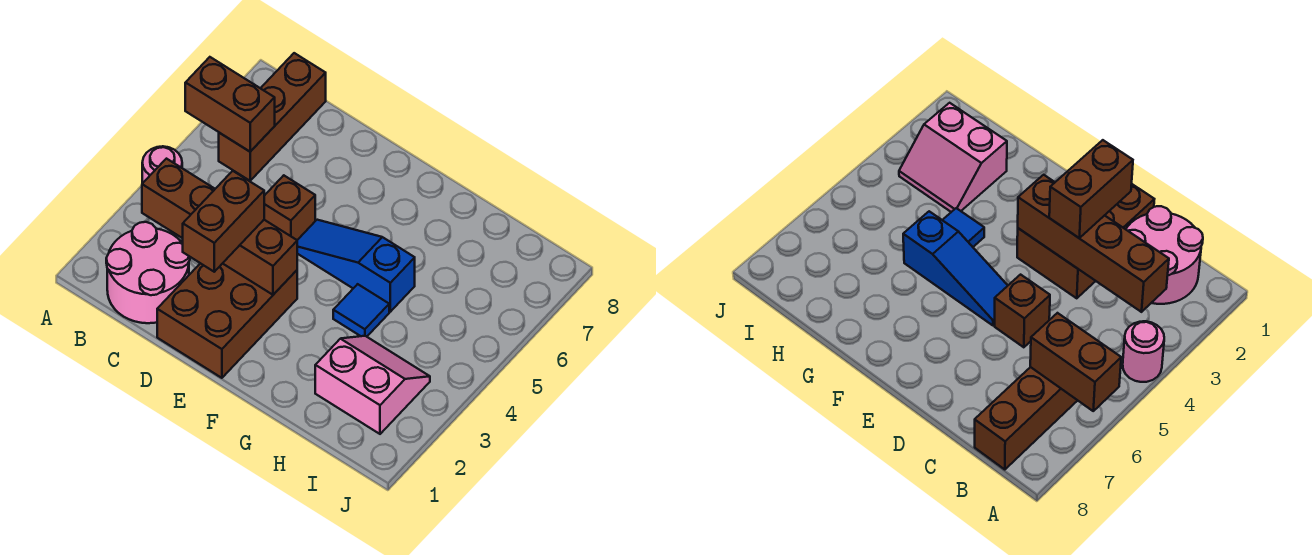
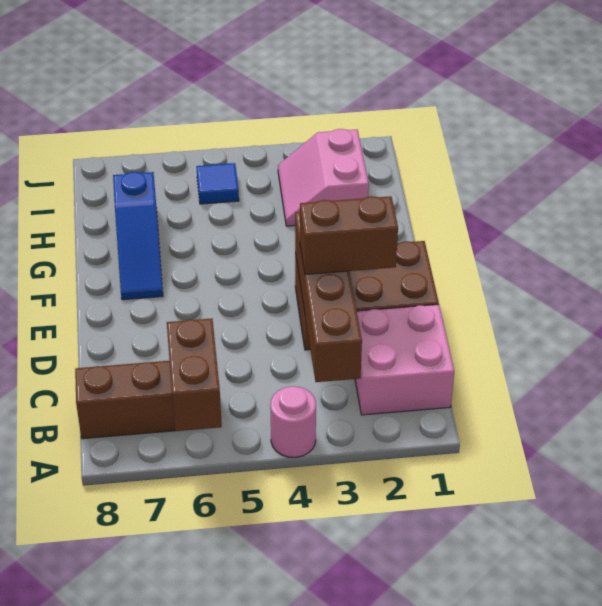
pink round brick B1:C2 level 1 -> pink brick B1:C2 level 1
brown brick D5 level 1 -> none
blue slope E5:G5 level 1 top G -> blue slope F7:H7 level 1 top H
blue tile G4 level 1 -> blue tile I5 level 1

